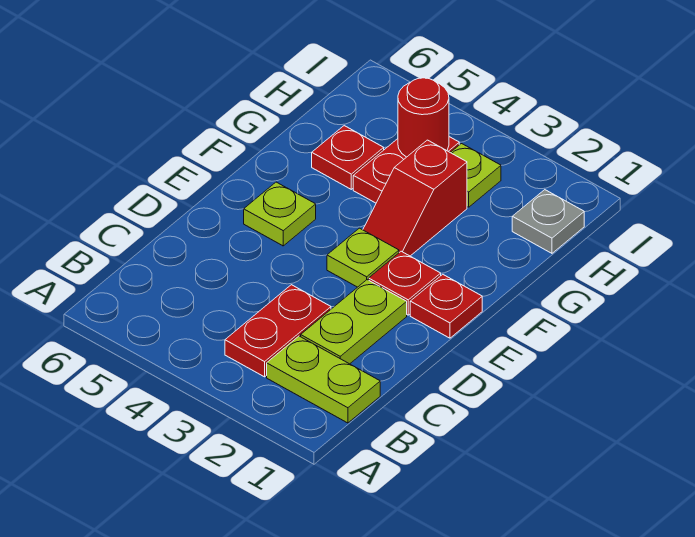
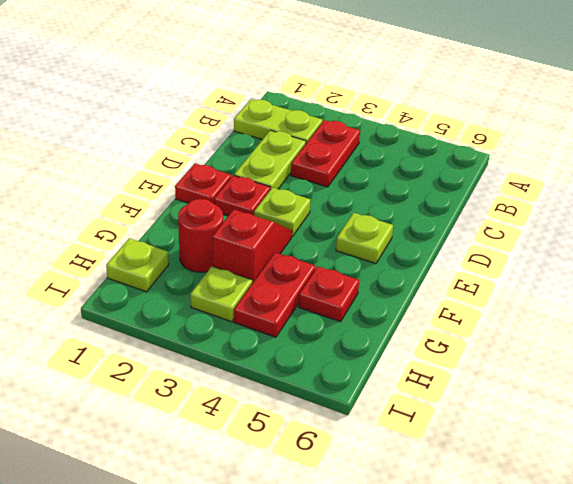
grey plate H1 level 1 -> lime plate H1 level 1
red round brick H4 level 2 -> red round brick G2 level 1

